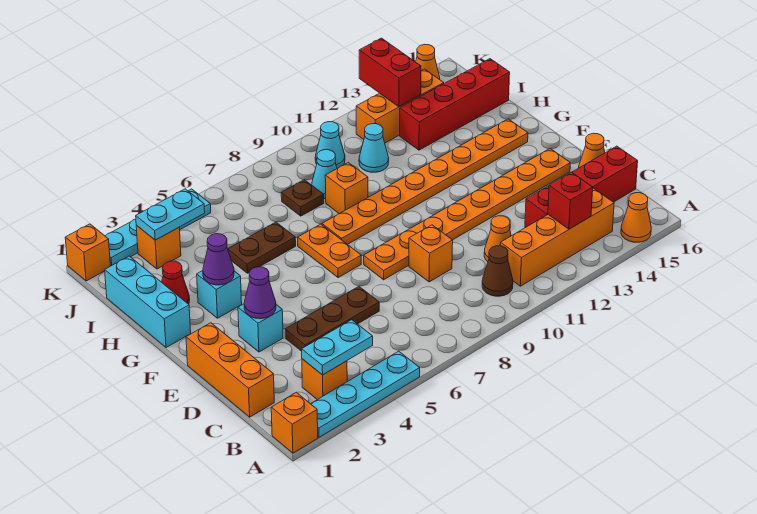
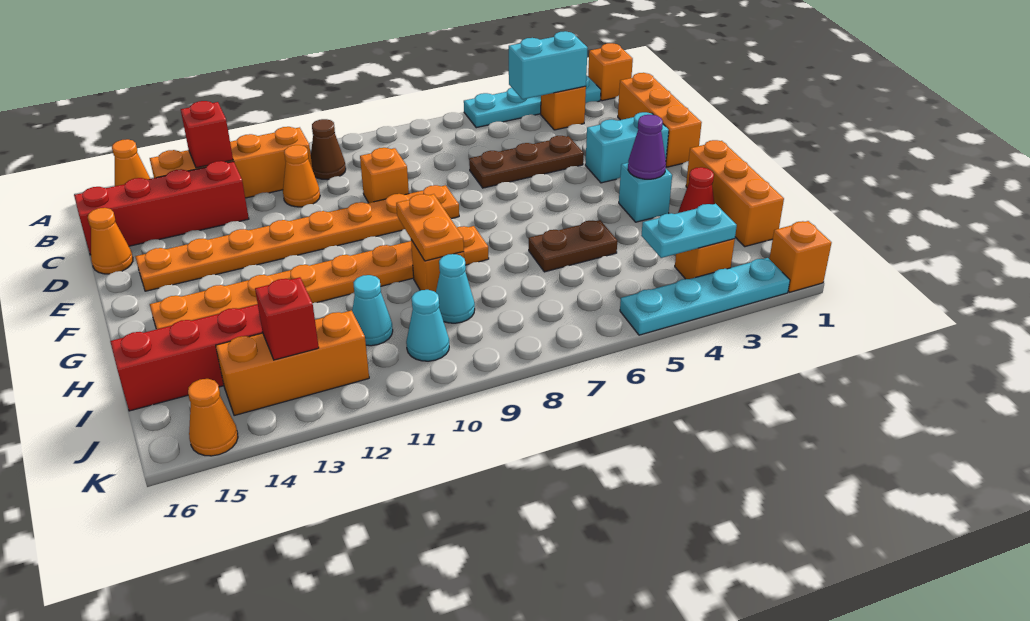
cyan plate B3:B4 level 2 -> cyan brick B3:B4 level 2
cyan brick E3 level 1 -> cyan brick E2:E3 level 1
purple cone E3 level 2 -> none
orange plate F7:G7 level 1 -> orange plate G9:H9 level 2
cyan brick G1:I1 level 1 -> orange brick G1:I1 level 1
brown plate I8 level 1 -> none
red brick J13:K13 level 2 -> red brick J13 level 2

